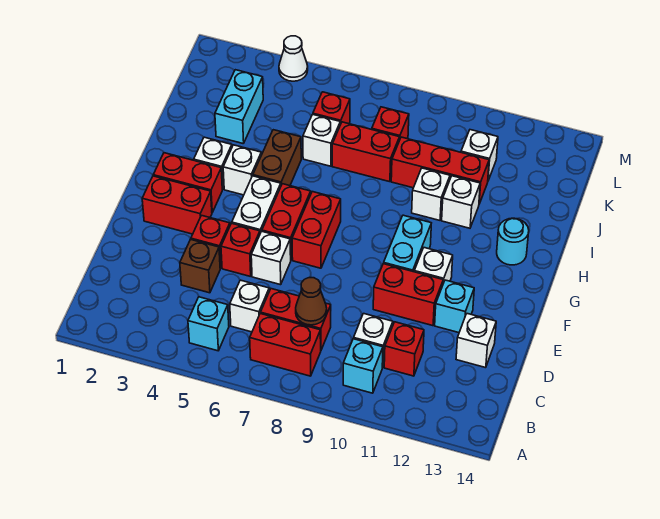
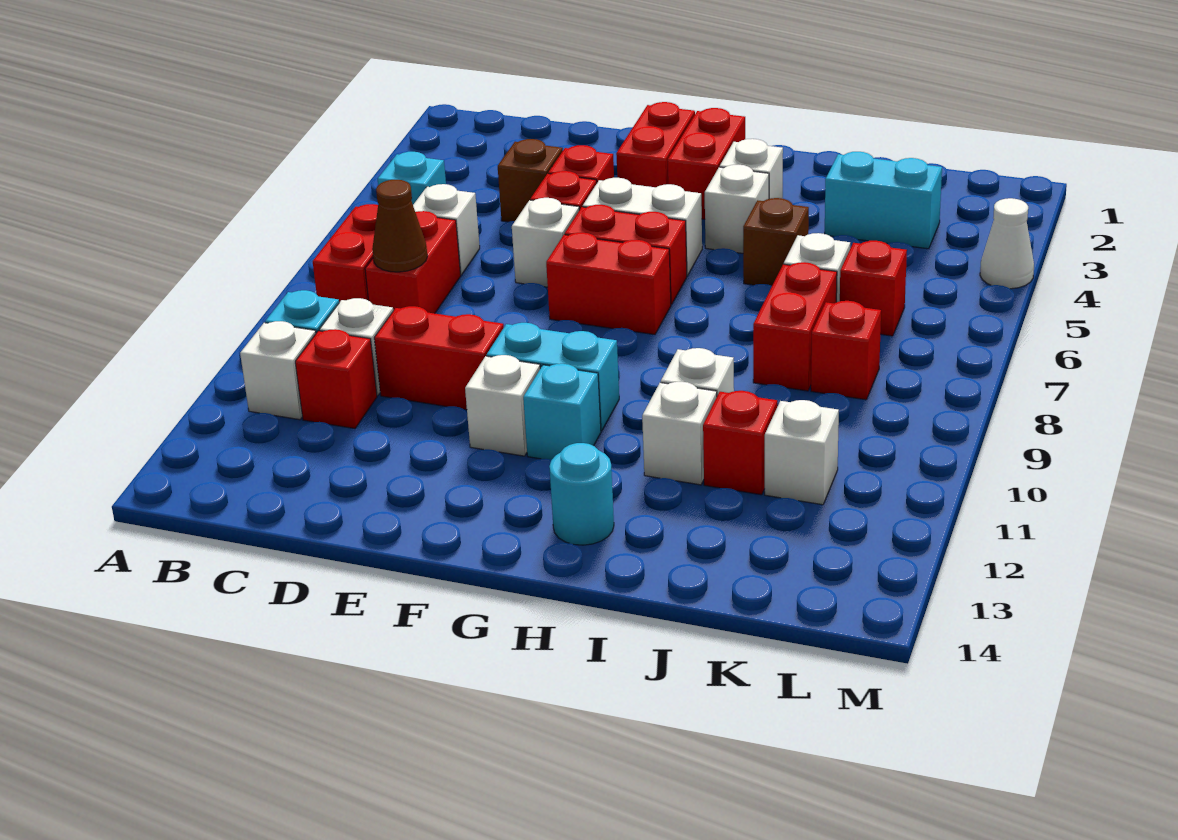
white brick D13 level 1 -> white brick B11 level 1
red brick E10:E11 level 1 -> red brick D10:E10 level 1
cyan brick E12 level 1 -> cyan brick G11 level 1
brown brick H5:I5 level 1 -> brown brick I5 level 1
red brick J9:J11 level 1 -> red brick J11 level 1

